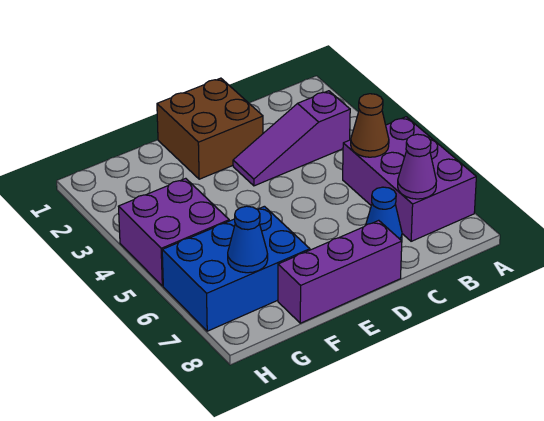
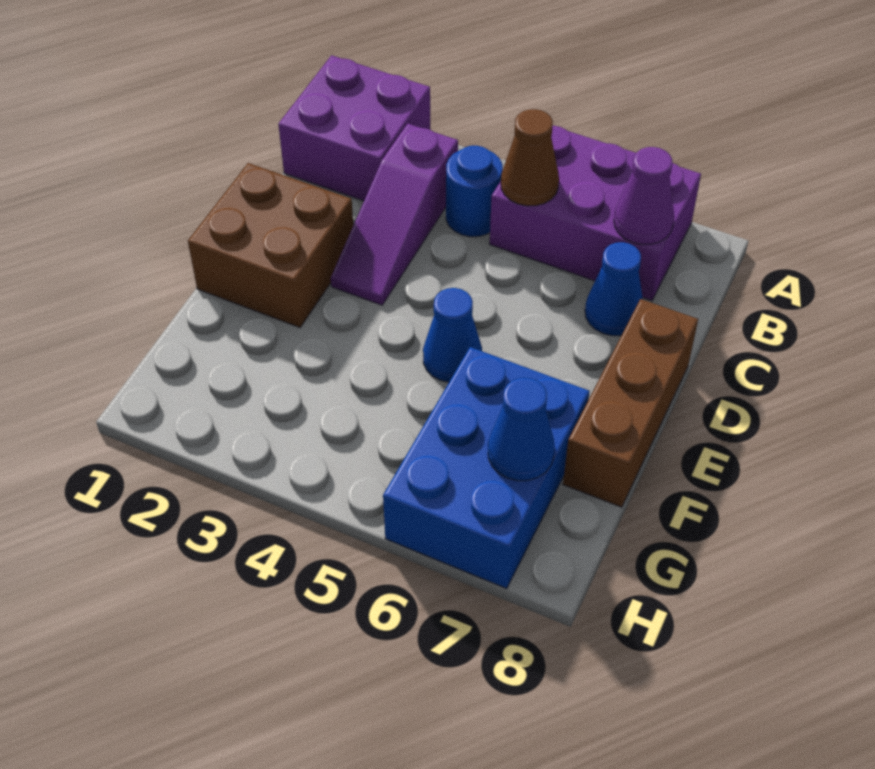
none -> blue round brick B4 level 1
purple brick D8:F8 level 1 -> brown brick D8:F8 level 1
none -> blue cone E5 level 1
purple brick G4:H5 level 1 -> purple brick A1:B2 level 1

